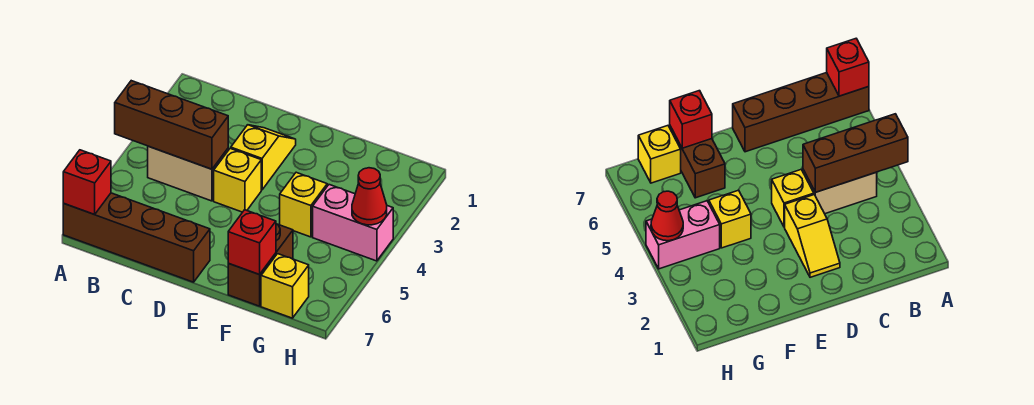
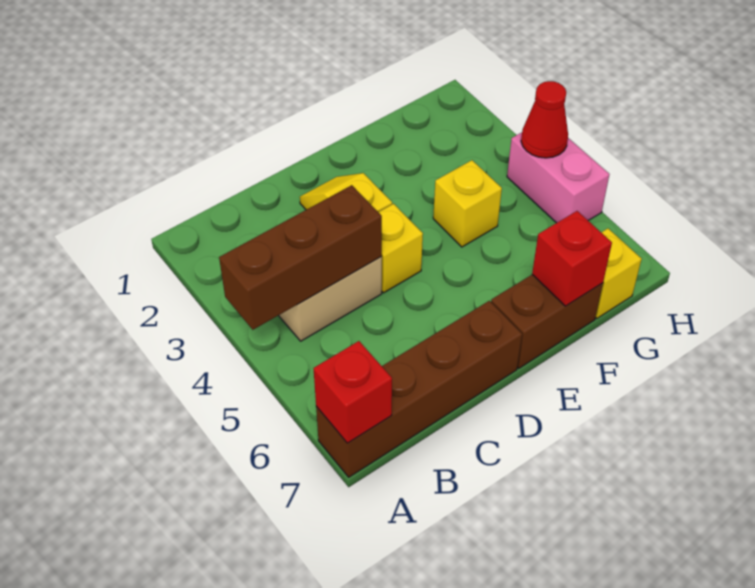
brown brick F6:F7 level 1 -> brown brick E7:F7 level 1
pink brick G4:H4 level 1 -> pink brick H4:H5 level 1

